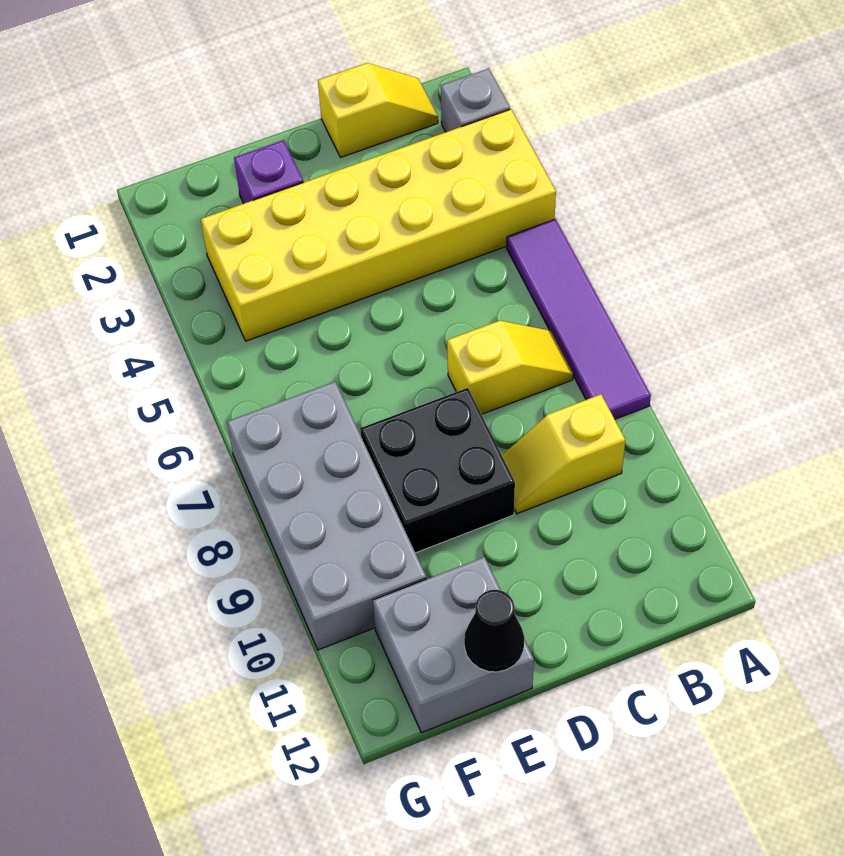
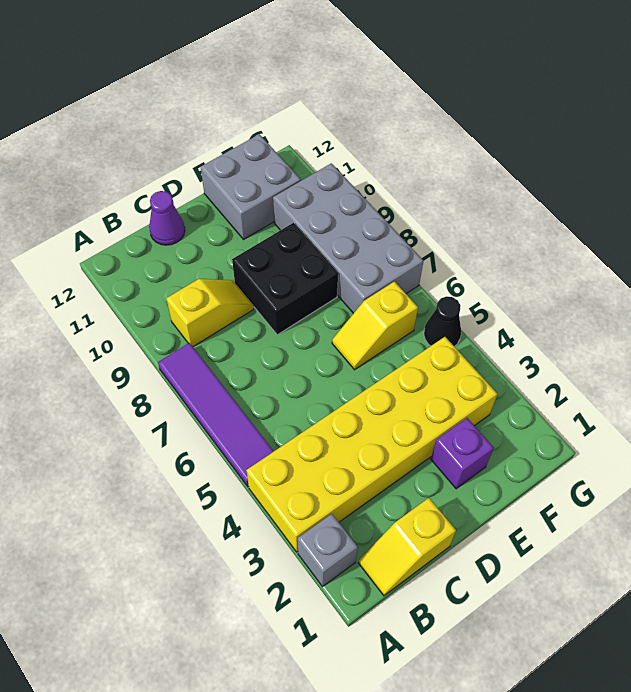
yellow slope B7:C7 level 1 top C -> yellow slope E6:F6 level 1 top F
none -> purple cone C12 level 1
black cone E12 level 2 -> black cone G5 level 1

